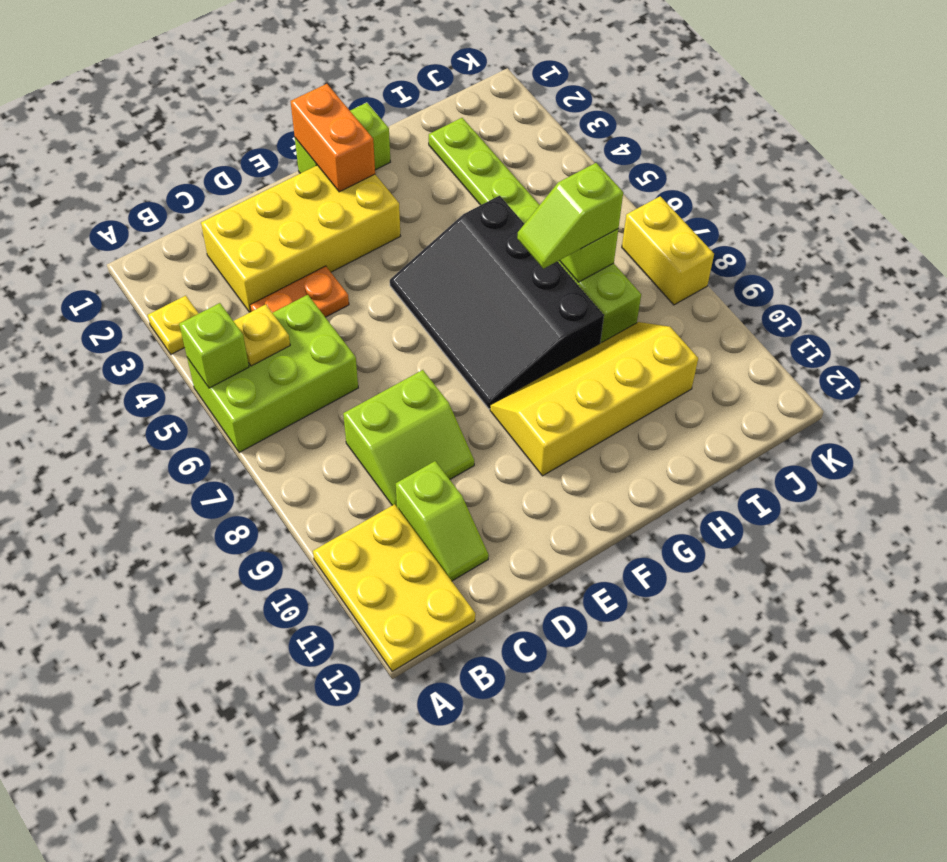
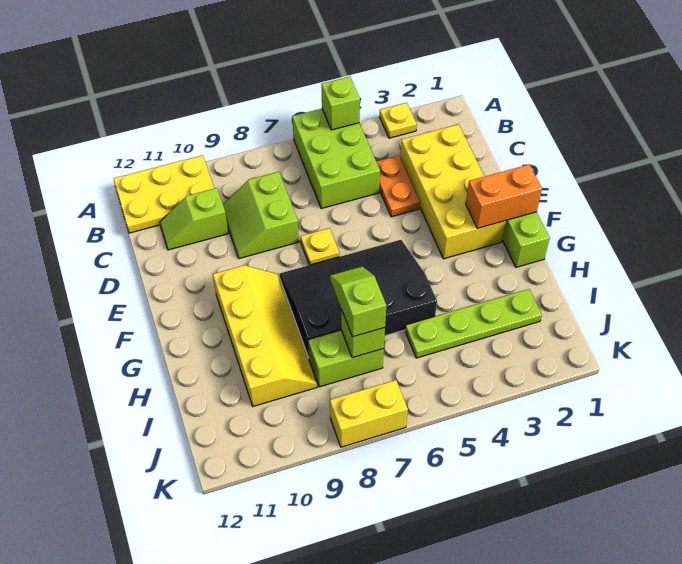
yellow plate B5 level 2 -> yellow plate E7 level 1

